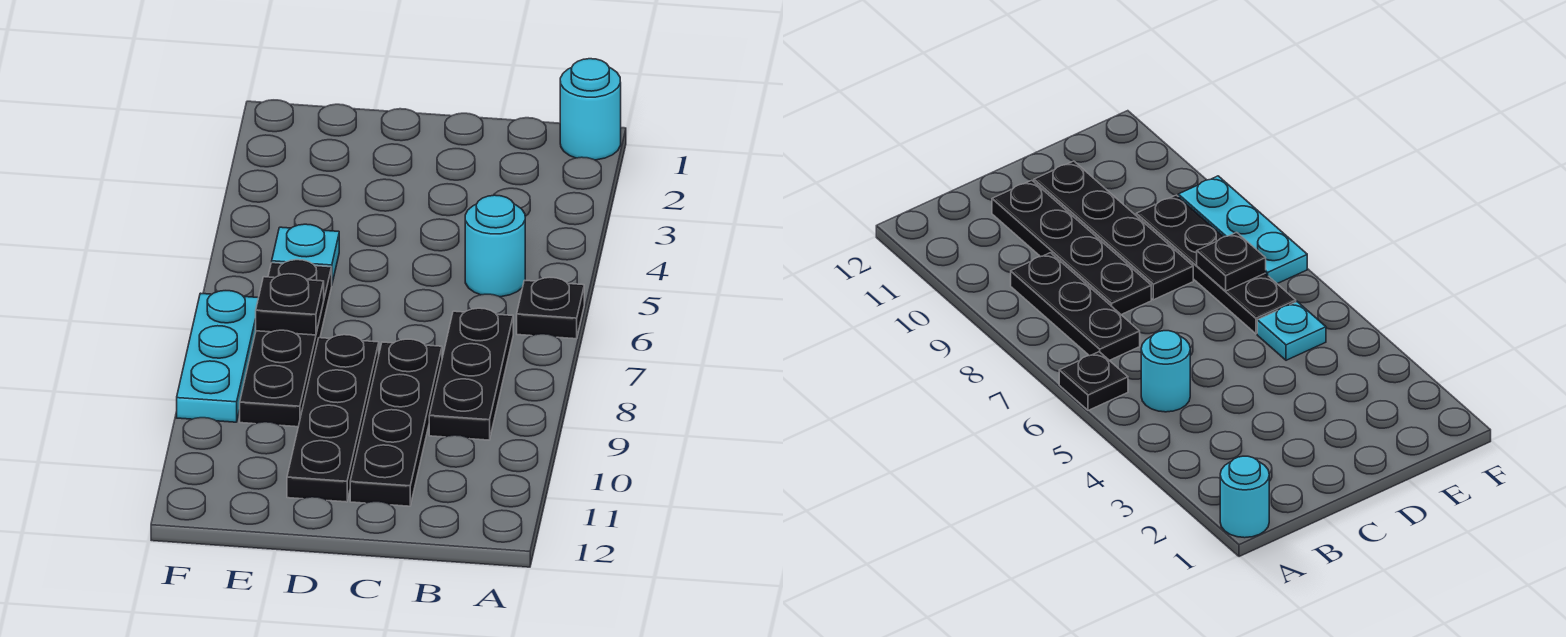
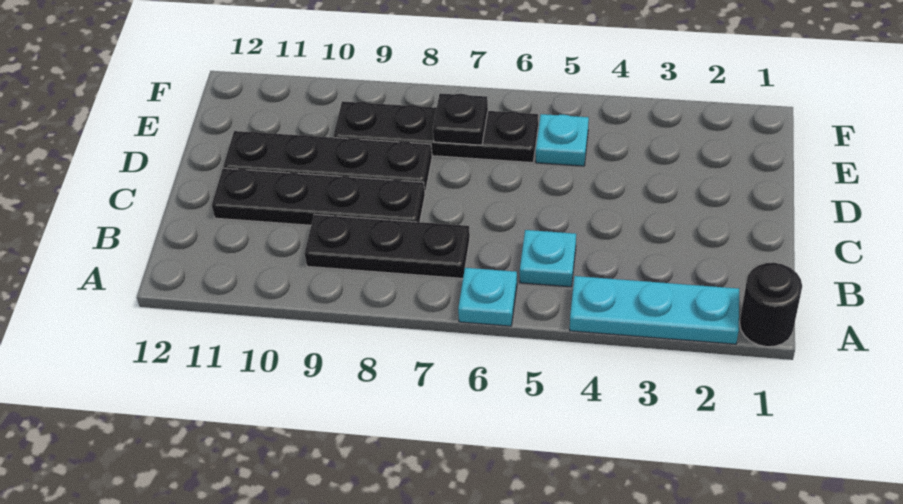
cyan round brick A1 level 1 -> black round brick A1 level 1
black plate A6 level 1 -> cyan plate A6 level 1
cyan round brick B5 level 1 -> cyan plate B5 level 1
cyan plate F7:F9 level 1 -> cyan plate A2:A4 level 1

